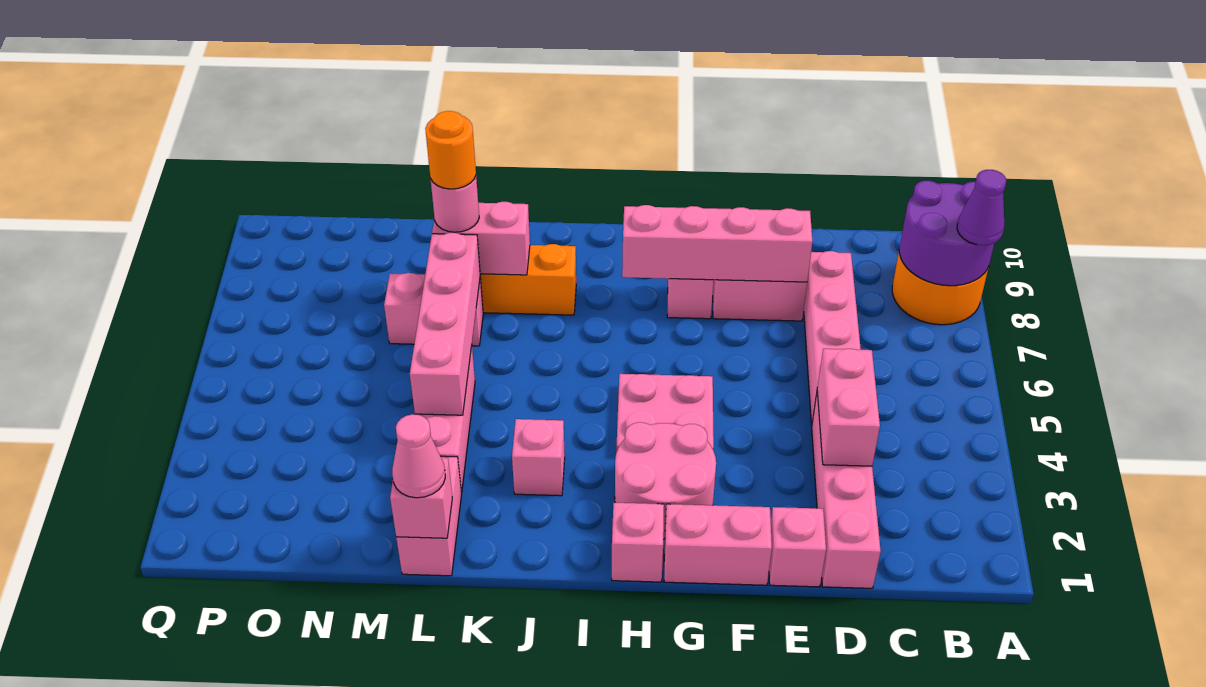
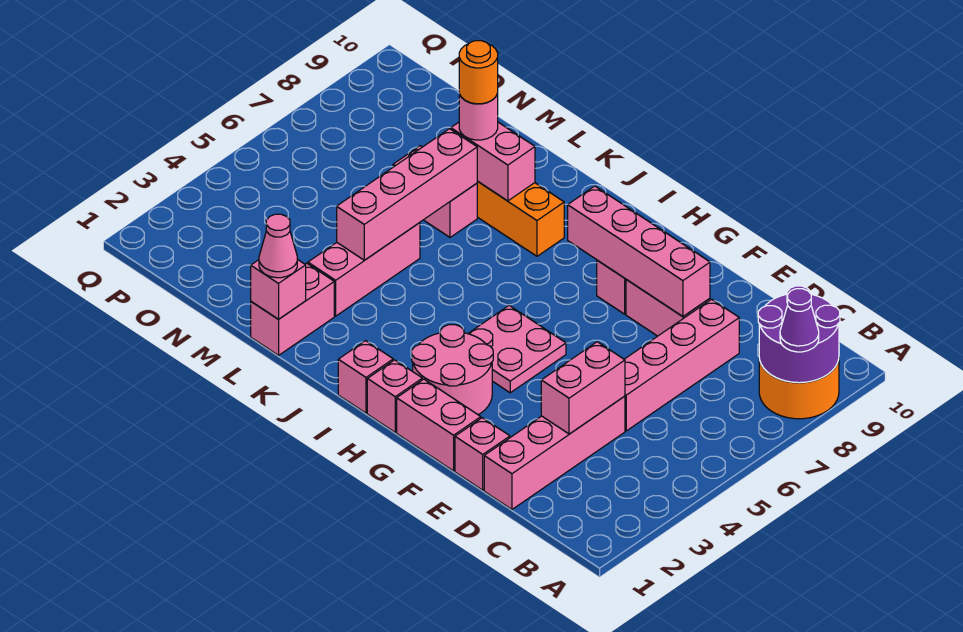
pink brick J3 level 1 -> pink brick I1 level 1

